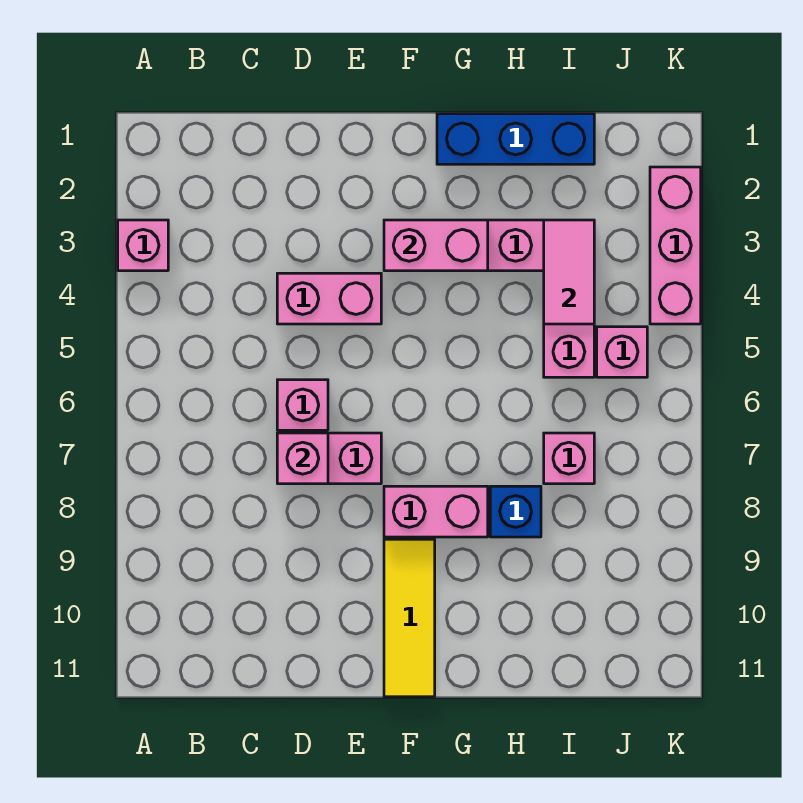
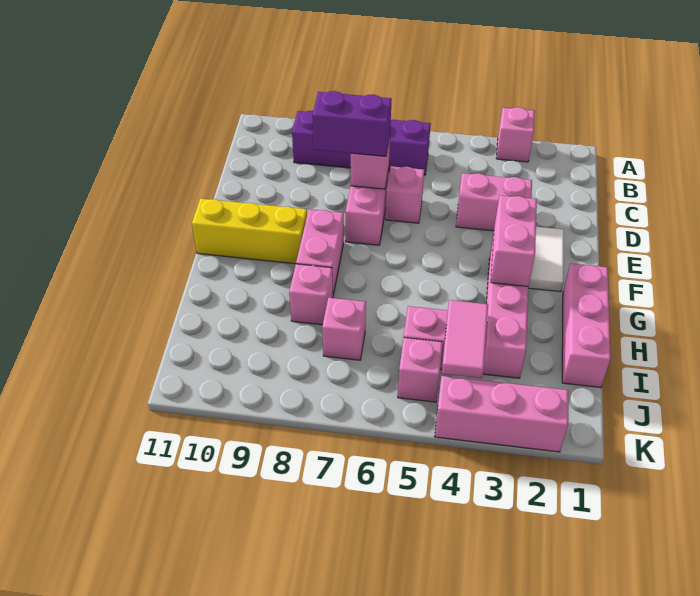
none -> purple brick B6:B9 level 1
pink brick D4:E4 level 1 -> pink brick D3:D4 level 1
none -> purple brick D7:D8 level 3
none -> white tile E2:F2 level 1
yellow tile F9:F11 level 1 -> yellow brick F9:F11 level 1
blue brick G1:I1 level 1 -> pink brick G1:I1 level 1
blue brick H8 level 1 -> pink brick H8 level 1
pink tile I3:I4 level 2 -> pink tile I4:J4 level 2

